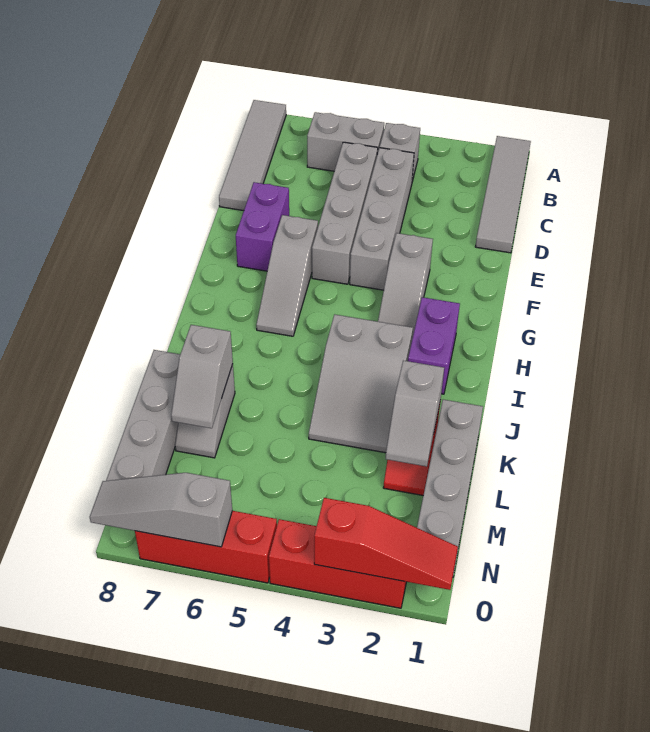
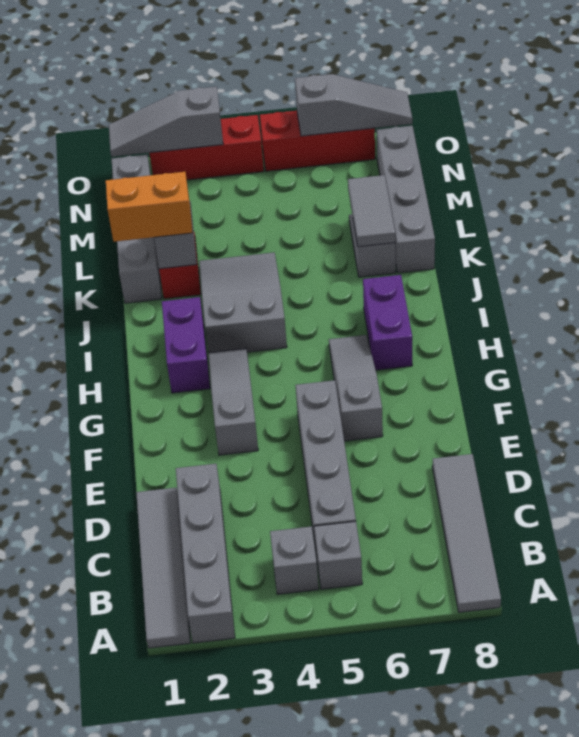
grey brick B5:B6 level 1 -> grey brick B5 level 1
grey brick C4:F4 level 1 -> grey brick A2:D2 level 1
purple brick E7:F7 level 1 -> purple brick H7:I7 level 1
none -> orange brick K1:K2 level 3
grey slope K7:L7 level 2 top K -> grey tile K7:L7 level 2
red slope O1:O3 level 2 top 3 -> grey slope O1:O3 level 2 top 3

